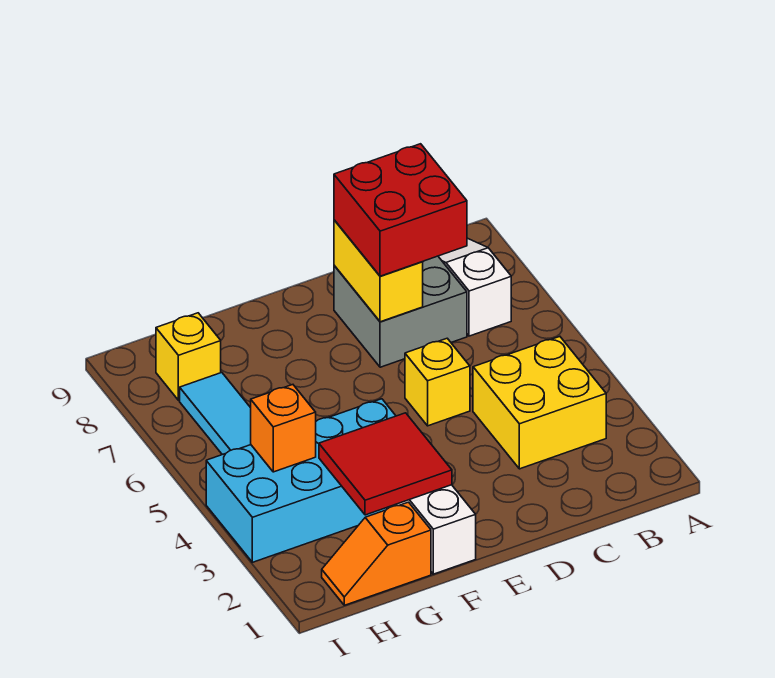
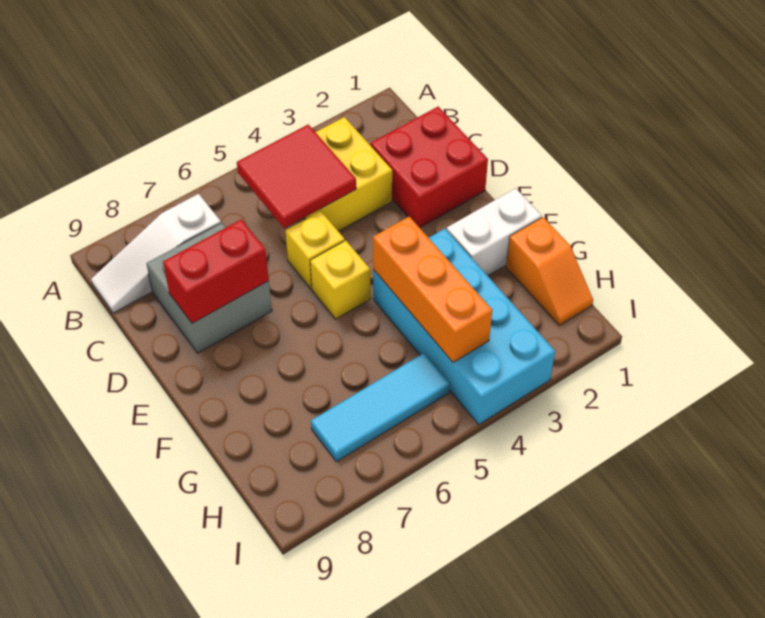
red brick C7:D8 level 3 -> red brick C1:D2 level 1
yellow brick D7:D8 level 2 -> red brick D7:D8 level 2
red tile F2:G3 level 2 -> red tile B4:C5 level 2
orange brick H4 level 2 -> orange brick F4:H4 level 2
yellow brick H8 level 1 -> yellow brick E5 level 1

